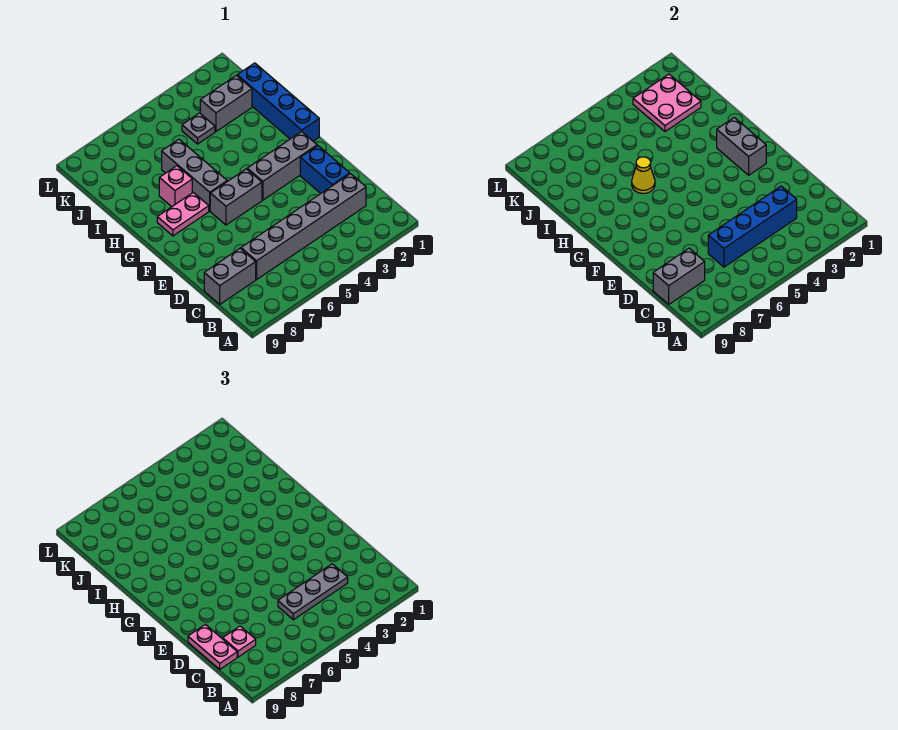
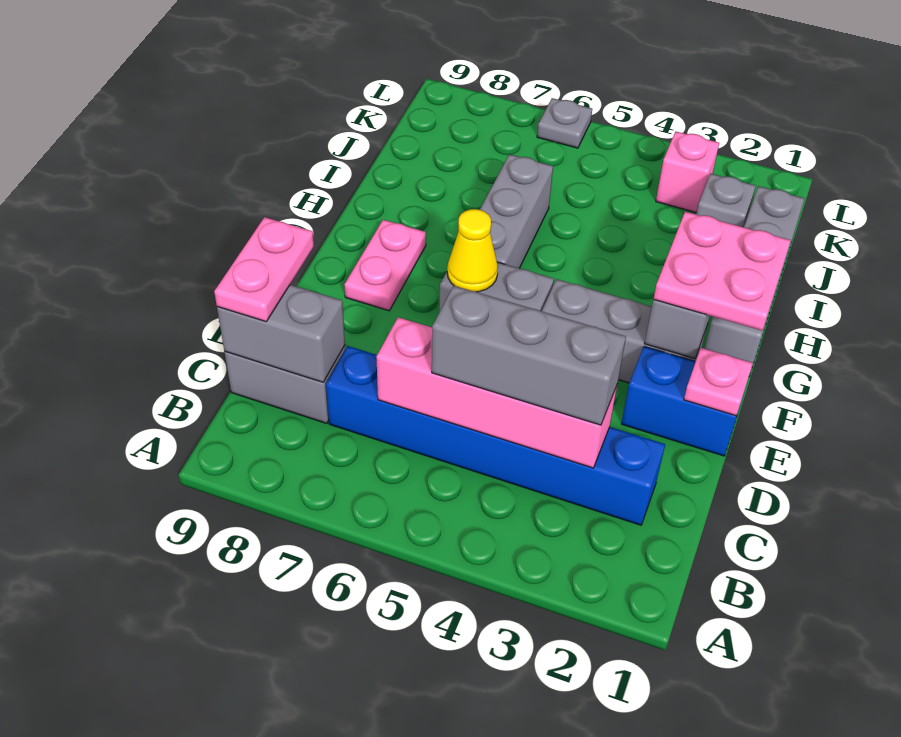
grey brick C2:C7 level 1 -> blue brick C2:C7 level 1
blue brick C3:C6 level 2 -> pink brick C3:C6 level 2
grey plate C3:C5 level 3 -> grey brick C3:C5 level 3
pink plate C8 level 3 -> pink plate E1 level 2
blue brick D2:E2 level 1 -> blue brick E1:E2 level 1
blue brick G1:J1 level 1 -> grey brick G1:J1 level 1
pink plate G7:G8 level 1 -> pink plate F8:G8 level 1
yellow cone H6 level 2 -> yellow cone F6 level 2
pink brick H7 level 1 -> pink brick K3 level 1
grey brick J2:J3 level 1 -> grey brick J2 level 1
pink plate J2:K3 level 2 -> pink plate F1:G2 level 3
grey plate J4 level 1 -> grey plate L6 level 1

